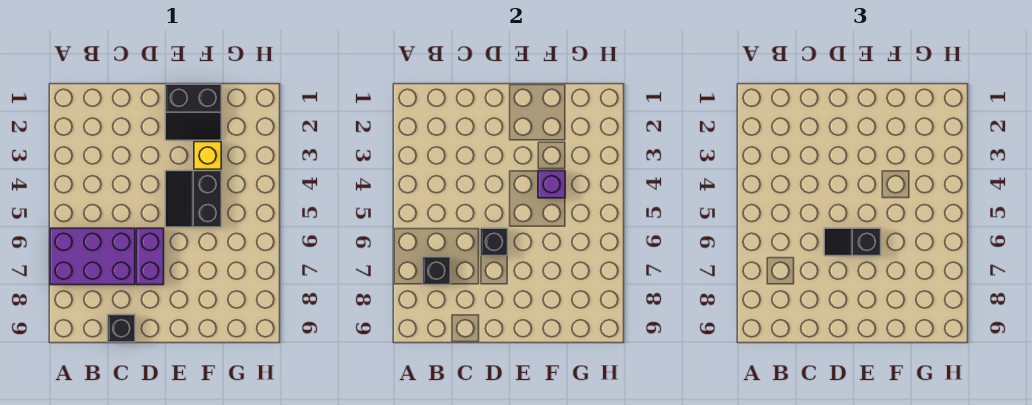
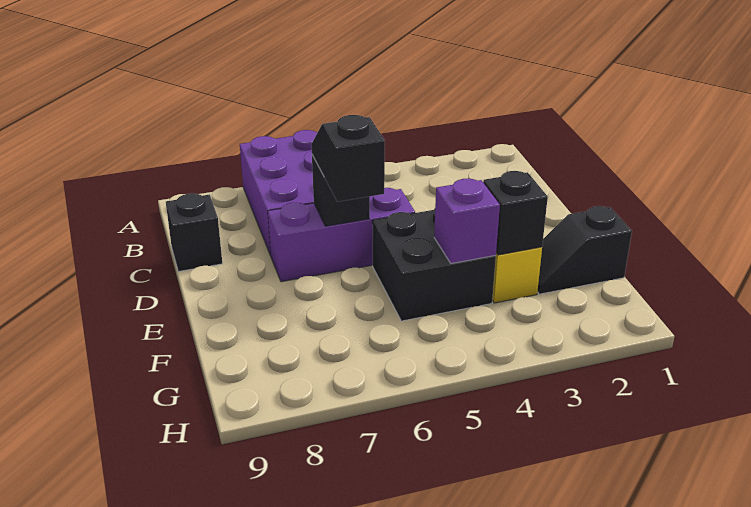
black brick B7 level 2 -> black brick F3 level 2
purple brick D6:D7 level 1 -> purple brick D5:D7 level 1
black slope E1:F2 level 1 top 1 -> black slope F1:F2 level 1 top 1
black slope E4:F5 level 1 top F -> black brick E4:F5 level 1

